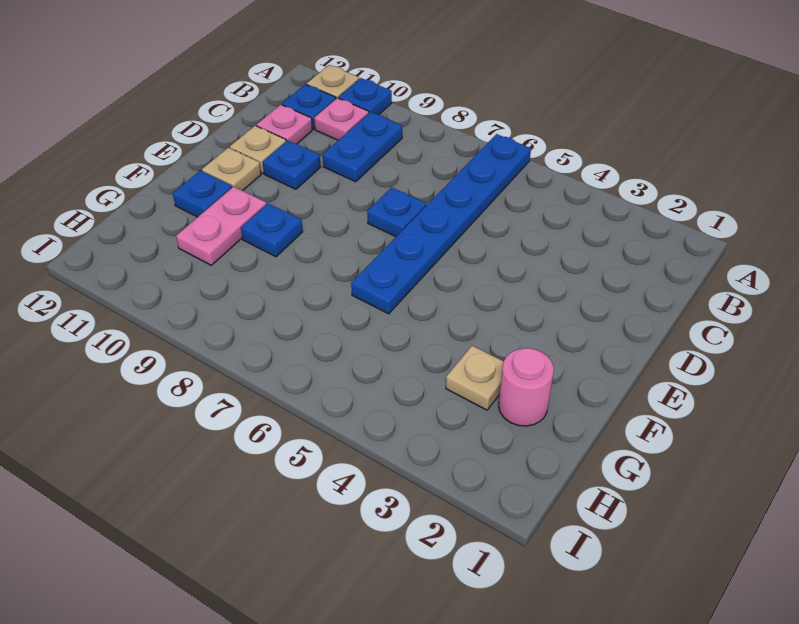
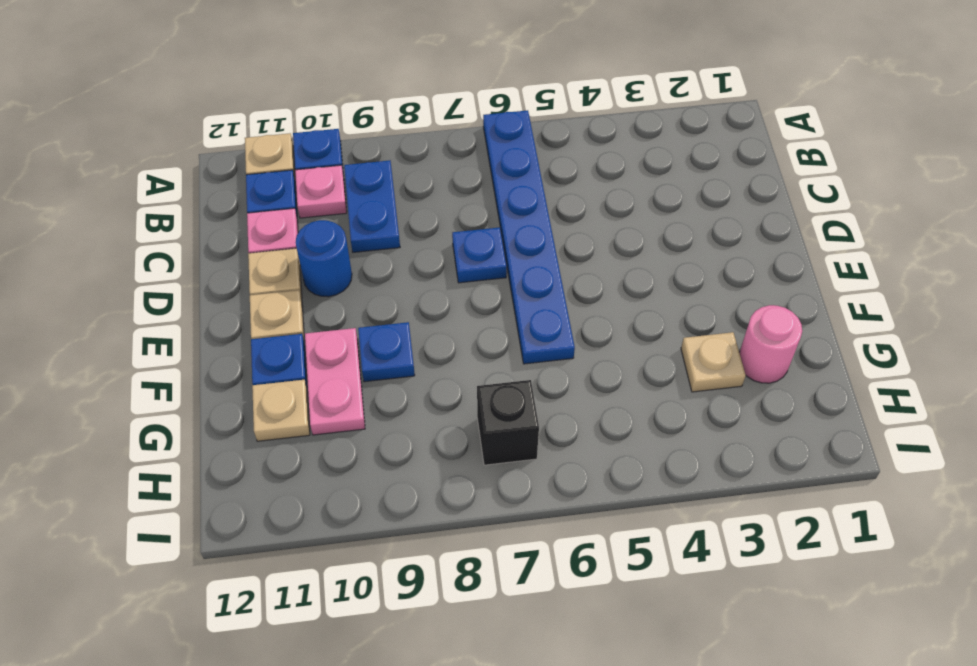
blue plate D10 level 1 -> blue round brick D10 level 1
none -> tan plate G11 level 1
none -> black brick H7 level 1

